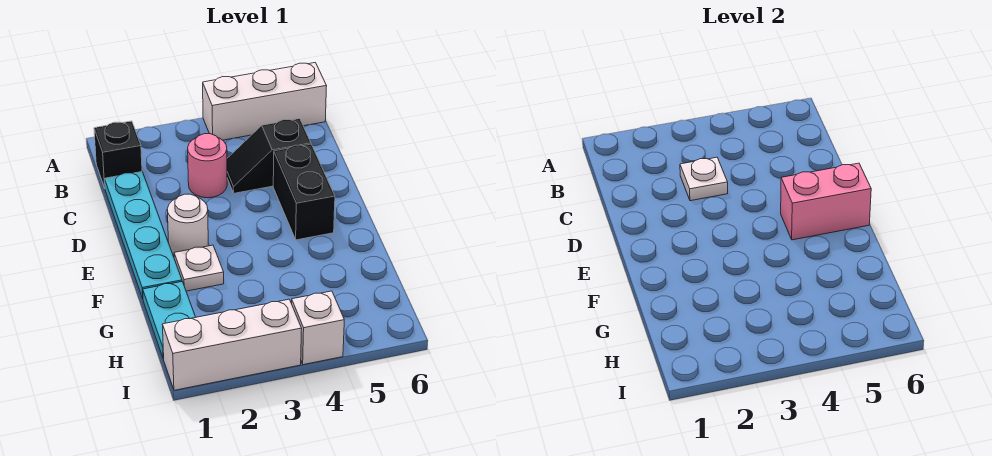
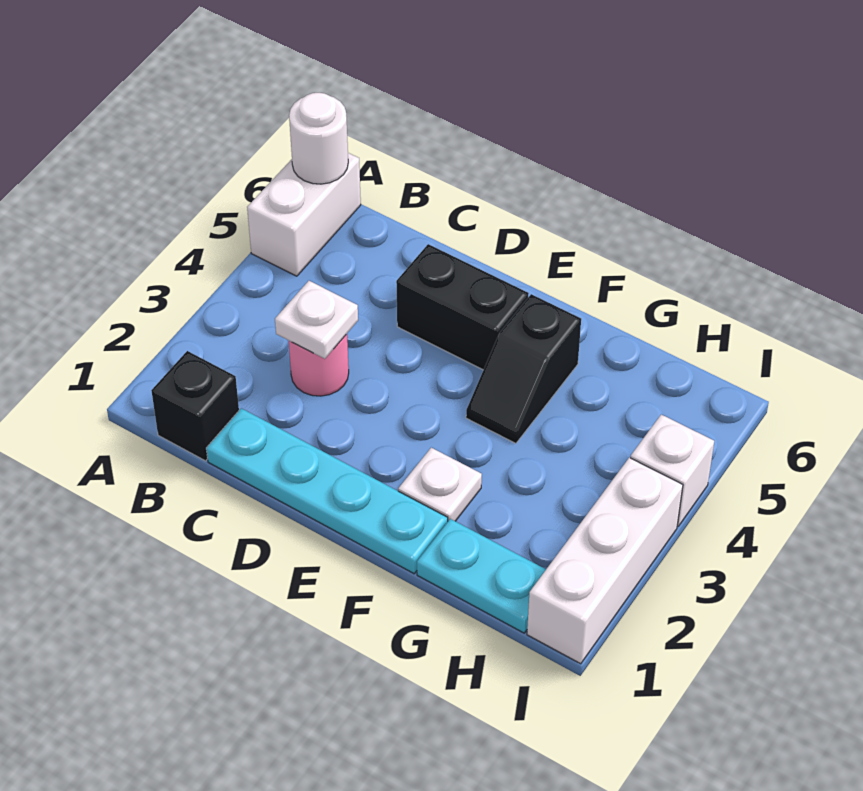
white brick A4:A6 level 1 -> white brick A5:A6 level 1
black slope C4:C5 level 1 top 5 -> black slope F4:F5 level 1 top 5
white round brick E2 level 1 -> white round brick A6 level 2
pink brick E5:E6 level 2 -> none

